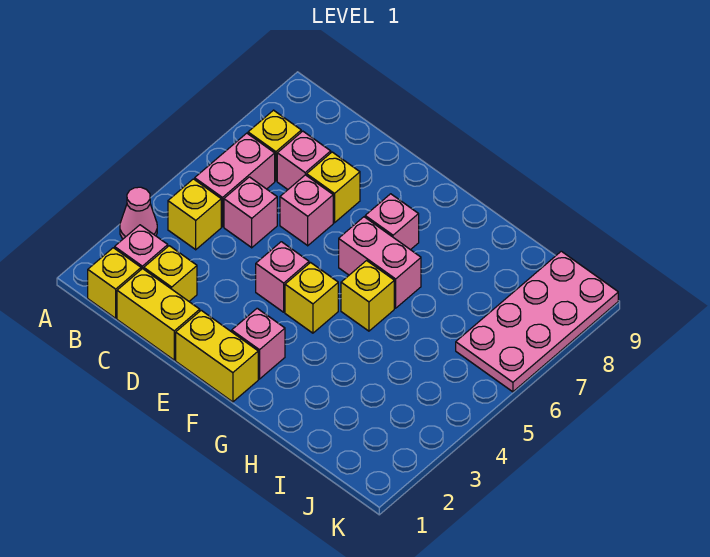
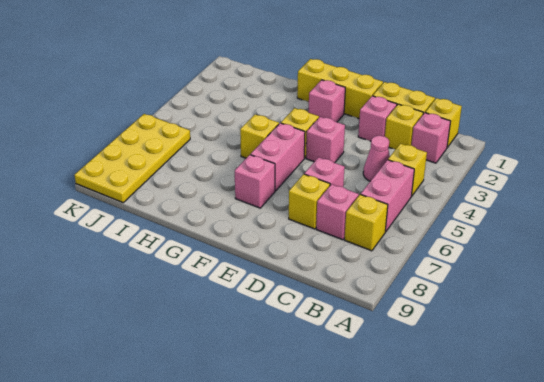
pink cone A3 level 1 -> pink cone C4 level 1
pink brick C5 level 1 -> pink brick D2 level 1
yellow brick E1:F1 level 1 -> yellow brick E1:G1 level 1
pink brick F6:G6 level 1 -> pink brick F5:F6 level 1
pink plate J6:K9 level 1 -> yellow plate J6:K9 level 1

